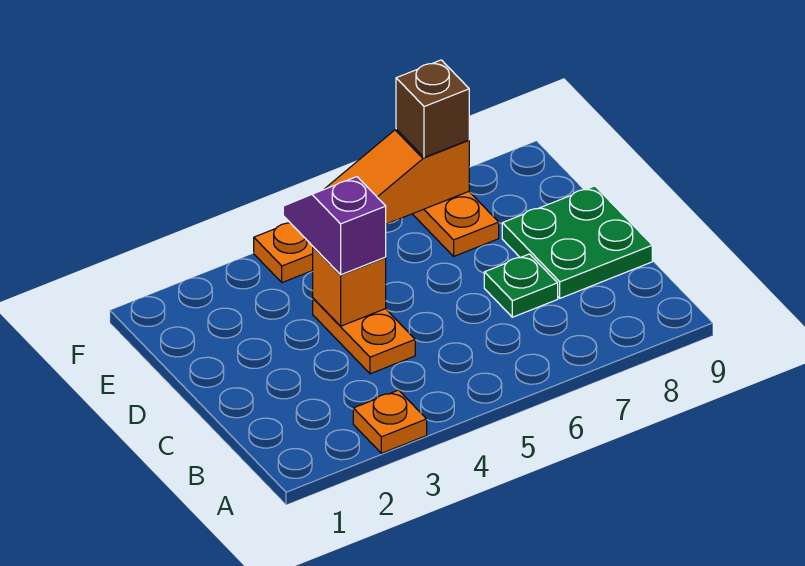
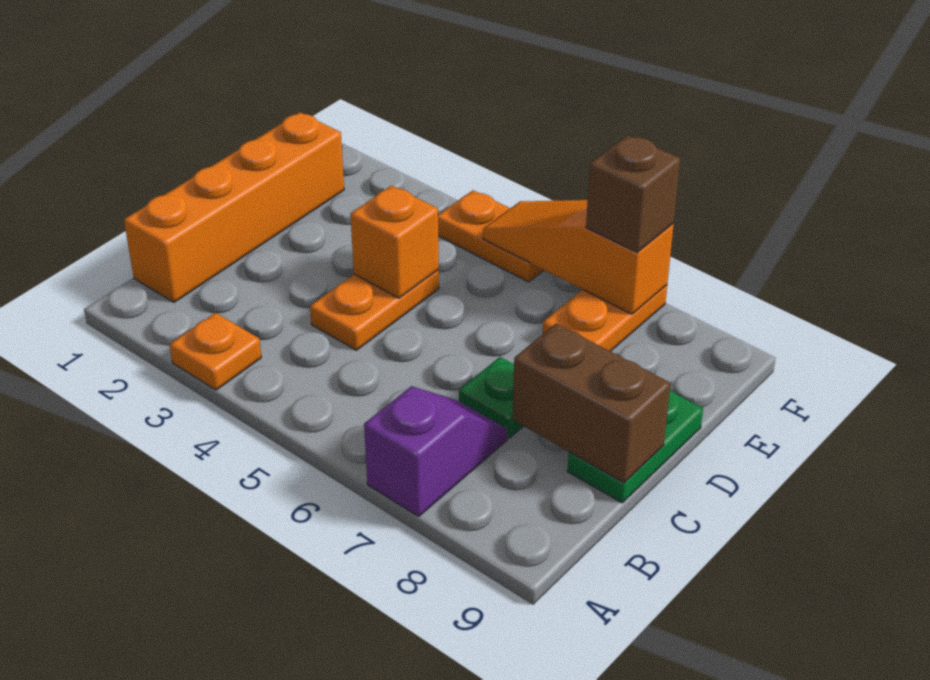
none -> orange brick B1:E1 level 1
green plate C8:D9 level 1 -> green plate C9:D9 level 1
none -> brown brick C8:C9 level 2
purple slope D4:E4 level 3 top D -> purple slope A7:B7 level 1 top A

